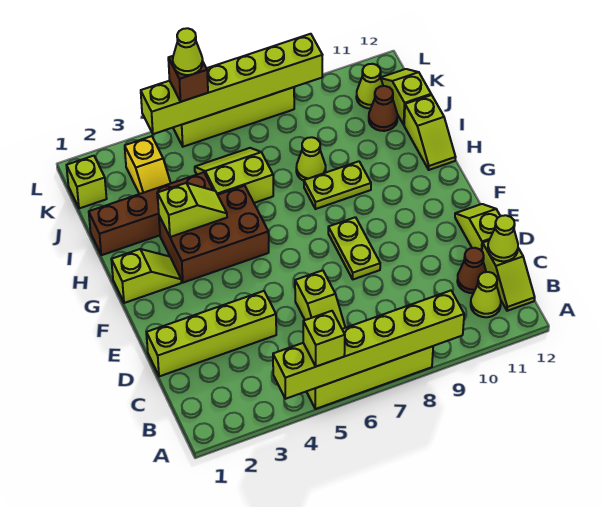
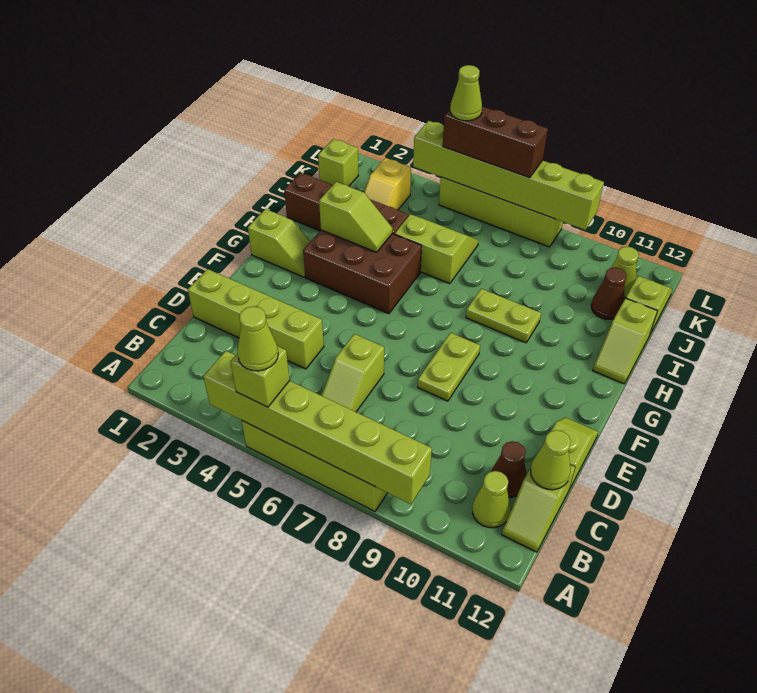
lime cone I8 level 1 -> lime cone A5 level 4
brown brick L5 level 3 -> brown brick L5:L7 level 3

